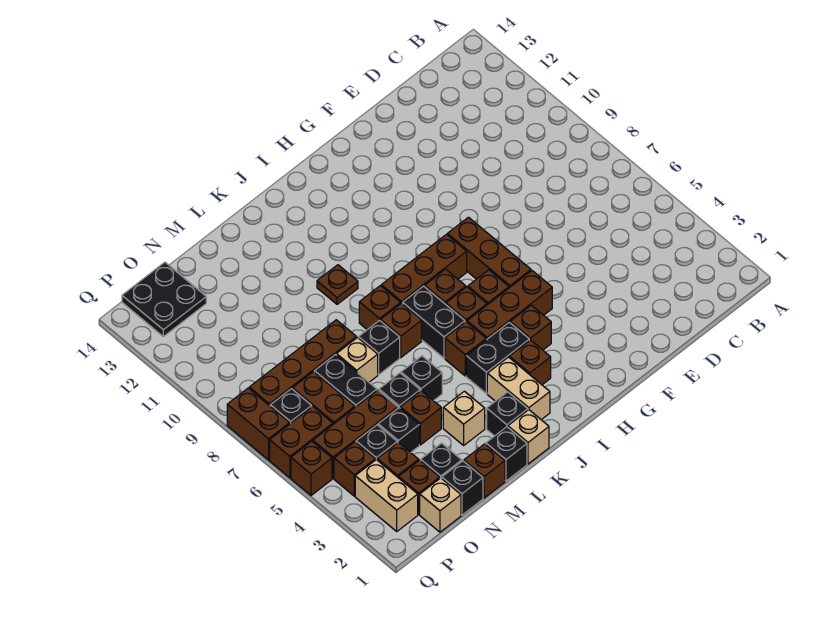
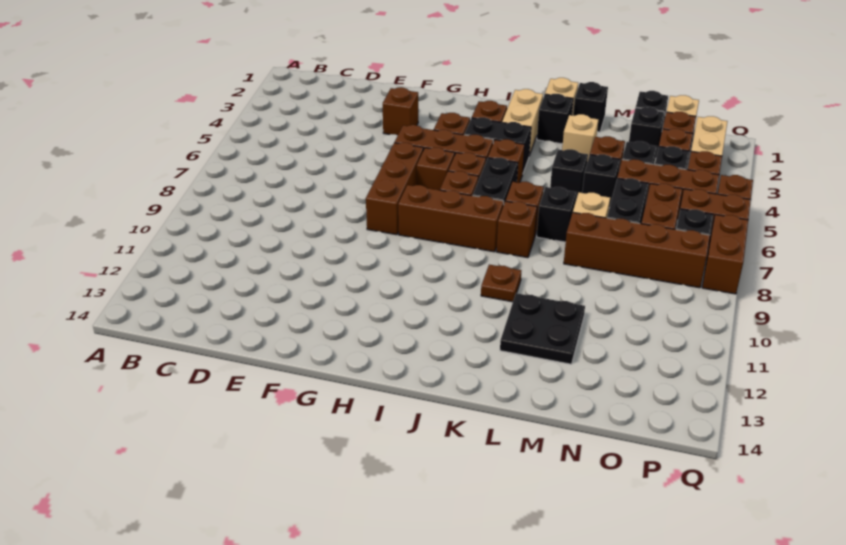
brown brick M1 level 1 -> brown brick F3 level 1
black plate O13:P14 level 1 -> black plate L11:M12 level 1

